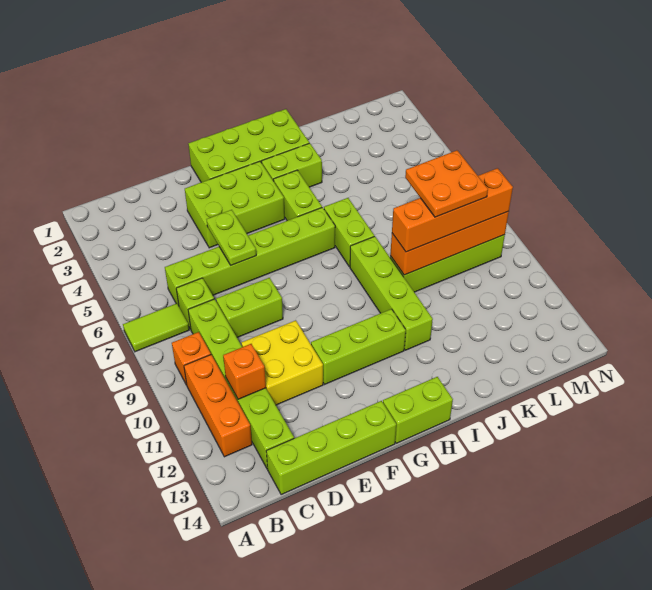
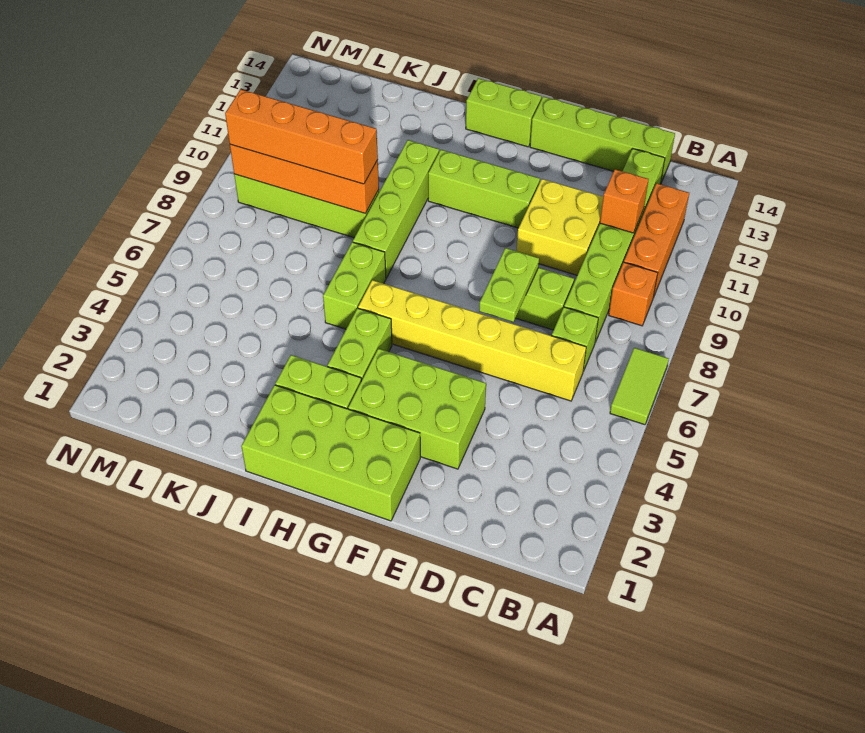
lime tile A7:B7 level 1 -> lime tile A6:A7 level 1
lime brick C6:H6 level 1 -> yellow brick C6:H6 level 1
lime plate E5:E6 level 2 -> lime plate E7:E8 level 2
orange plate K8:L9 level 4 -> none

